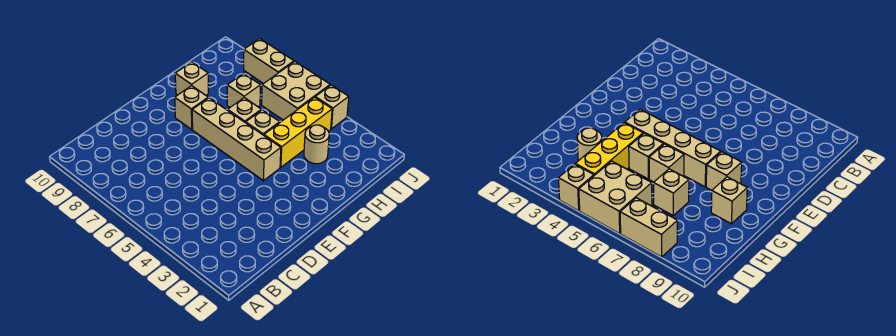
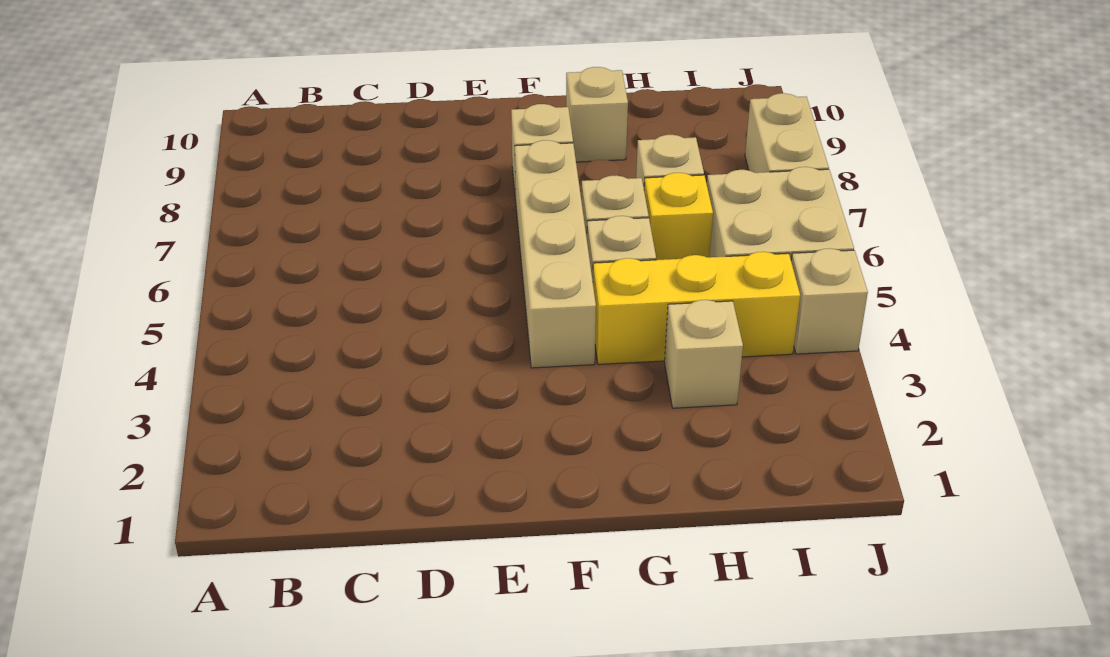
tan round brick H3 level 1 -> tan brick H3 level 1
none -> yellow brick H6 level 1

